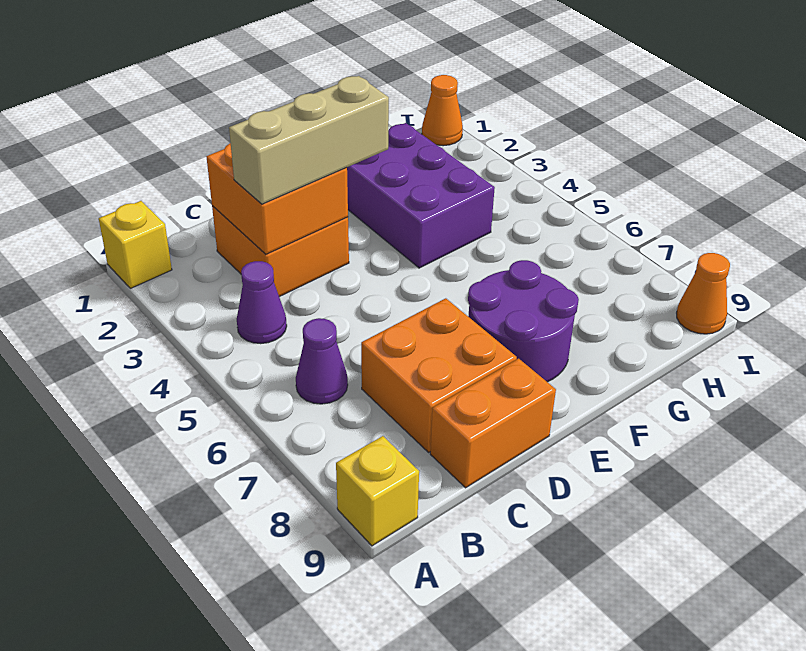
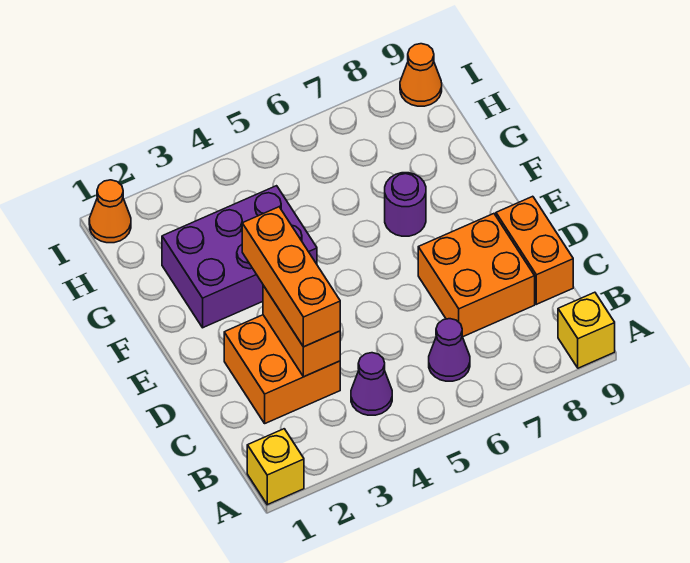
orange brick C2:D3 level 2 -> orange brick C3:D3 level 2
tan brick C3:E3 level 3 -> orange brick C3:E3 level 3
purple round brick E7:F8 level 1 -> purple round brick F7 level 1

